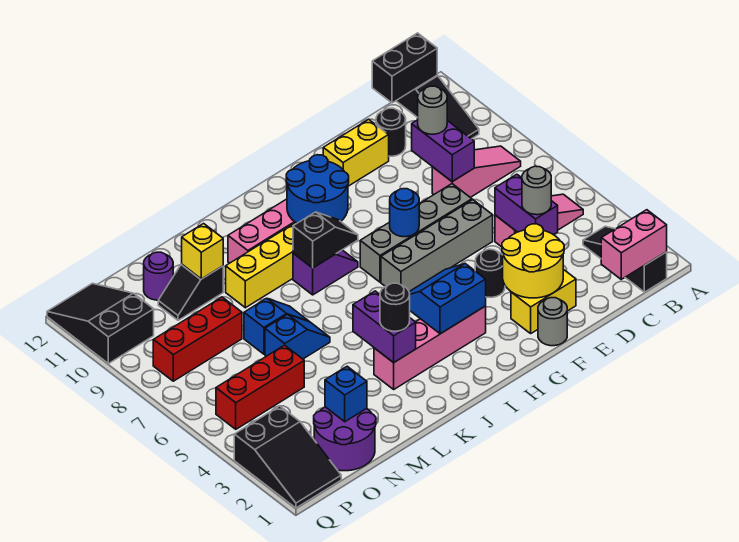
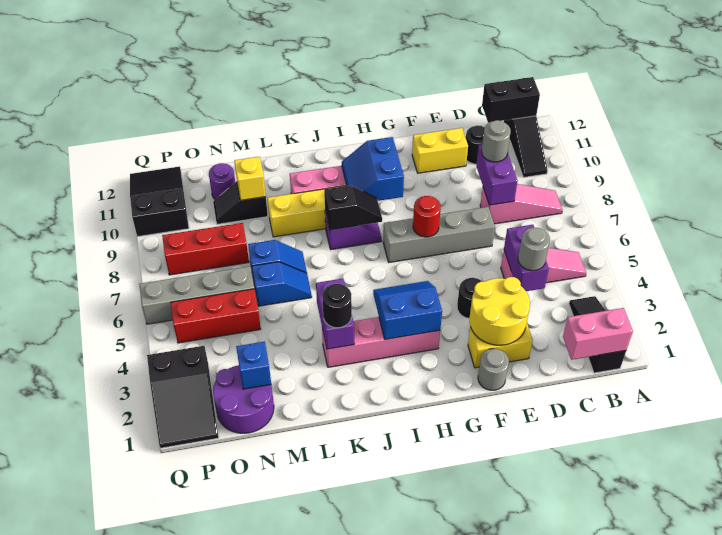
grey brick E6:H6 level 1 -> grey brick N6:Q6 level 1
blue round brick G7 level 2 -> red round brick G7 level 2
blue round brick H9:I10 level 2 -> blue slope H9:I10 level 2 top H

